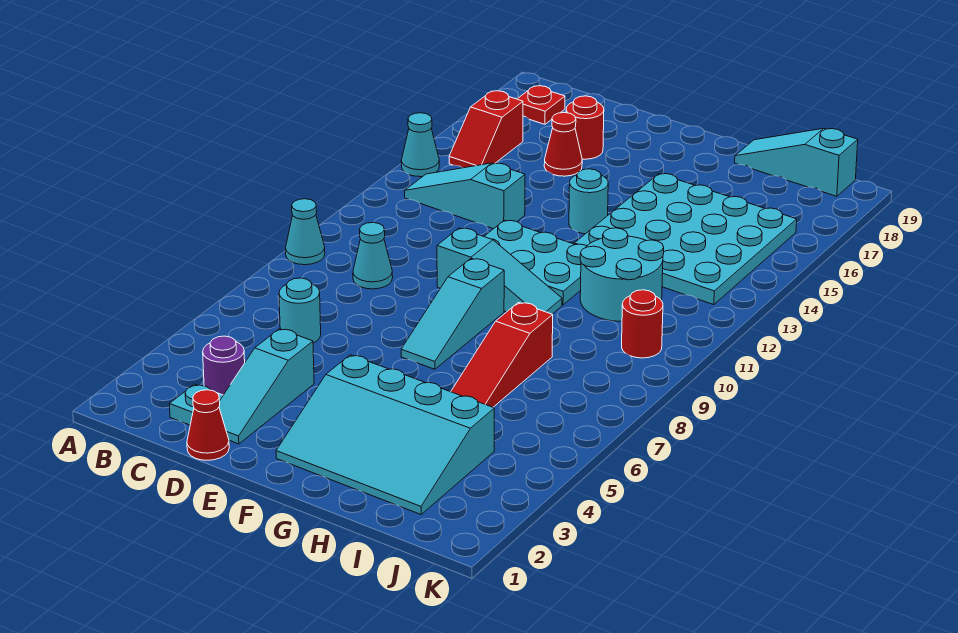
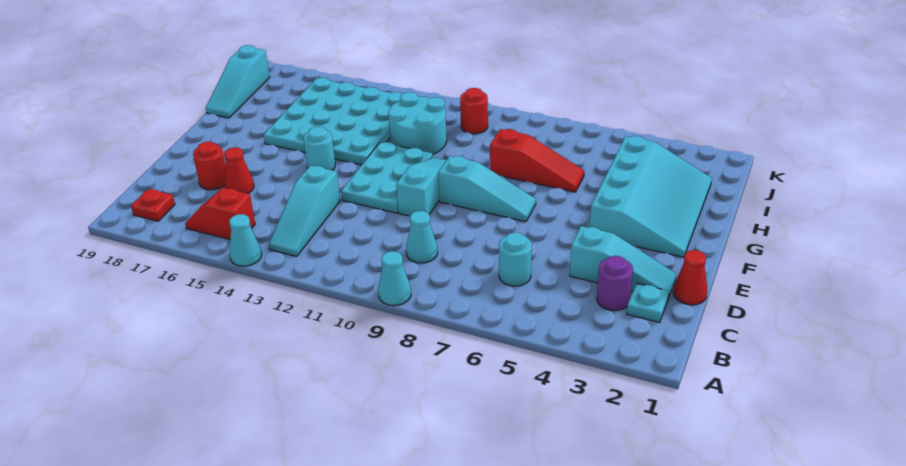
red slope B15:B16 level 1 top 16 -> red slope B15:B16 level 1 top 15

